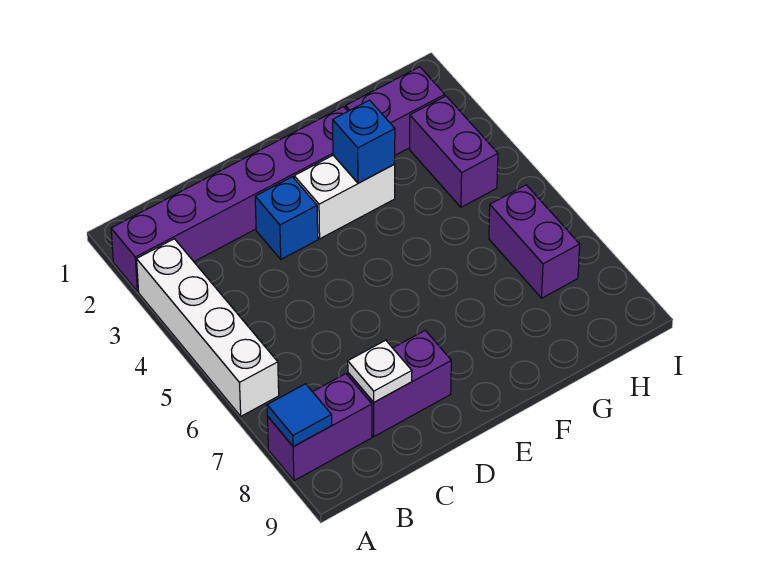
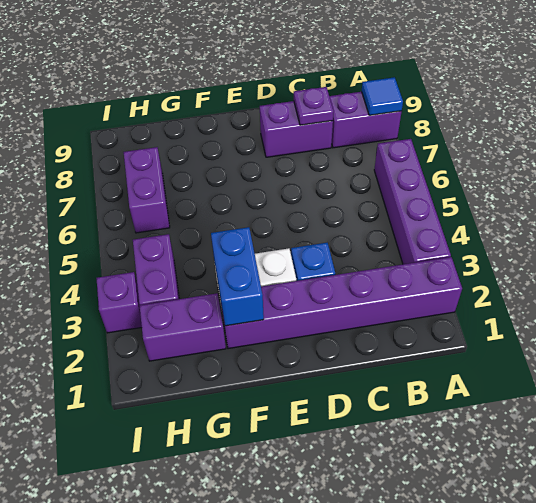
white brick A3:A6 level 1 -> purple brick A3:A6 level 1
white plate C8 level 2 -> purple plate C8 level 2
blue brick F3 level 2 -> blue brick F2:F3 level 2
none -> purple brick I3 level 1

